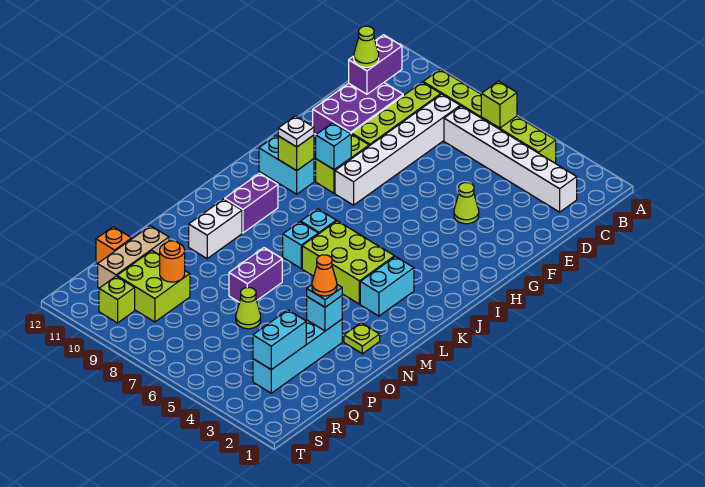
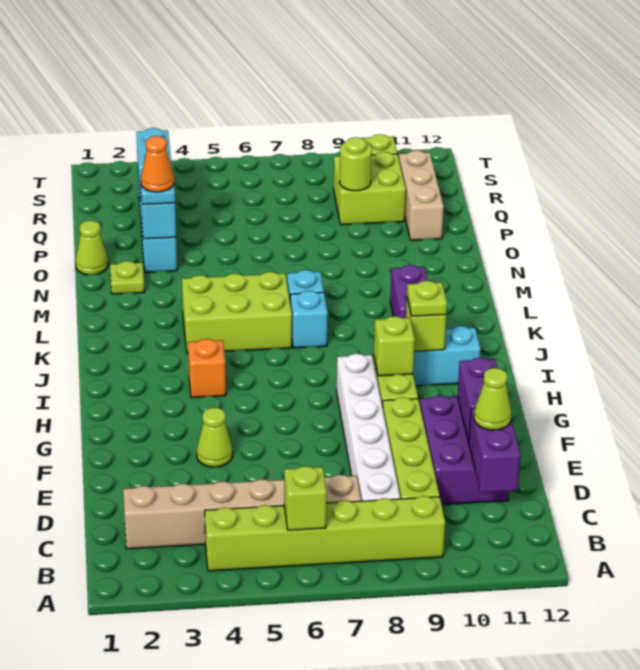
white brick C2:C7 level 1 -> tan brick C2:C7 level 1
cyan brick H9 level 2 -> lime brick H9 level 2
white plate I10 level 3 -> lime plate I10 level 3
cyan brick K3:L3 level 1 -> none
white brick M10:N10 level 1 -> none
purple brick N7:O7 level 1 -> purple brick E11:F11 level 2
lime cone P6 level 1 -> lime cone O1 level 1
orange round brick Q9 level 2 -> lime round brick Q9 level 2
orange brick Q12 level 1 -> orange brick I4 level 1

